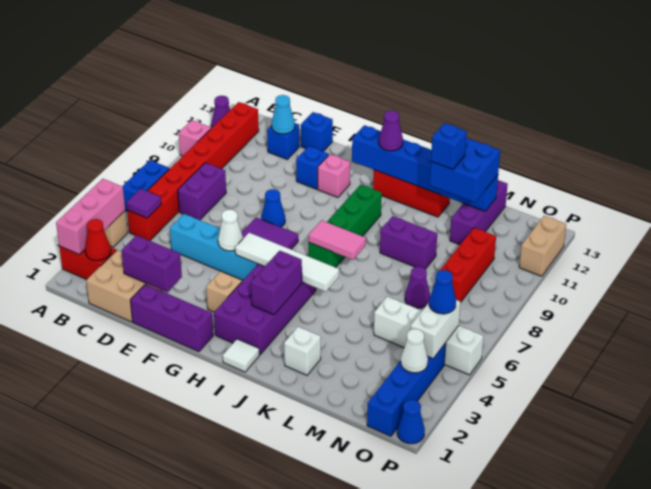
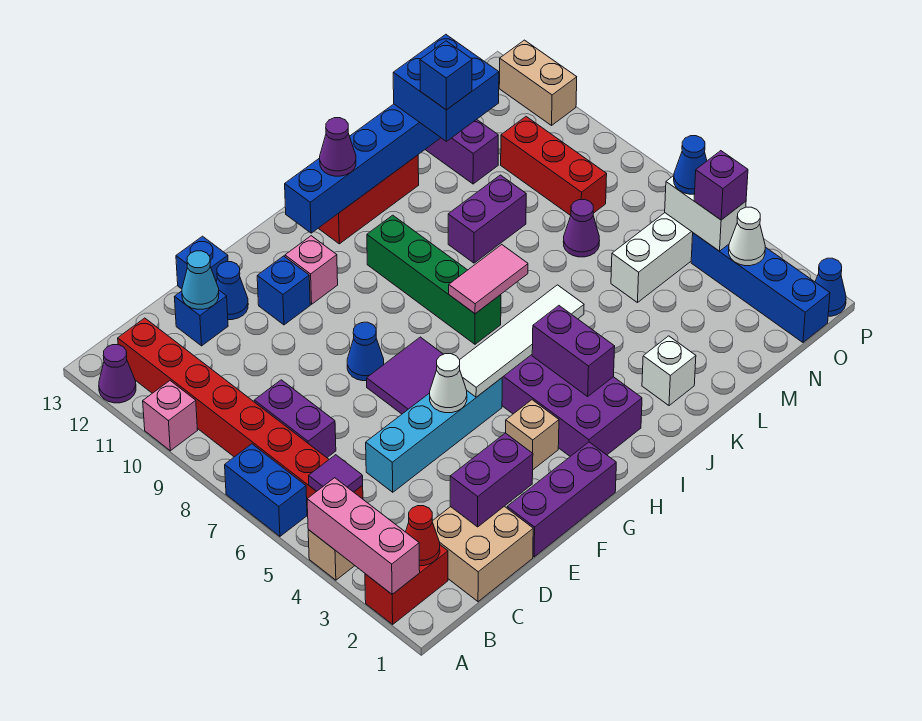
none -> blue cone E12 level 1
white tile I1 level 1 -> none
none -> purple brick O4 level 3

